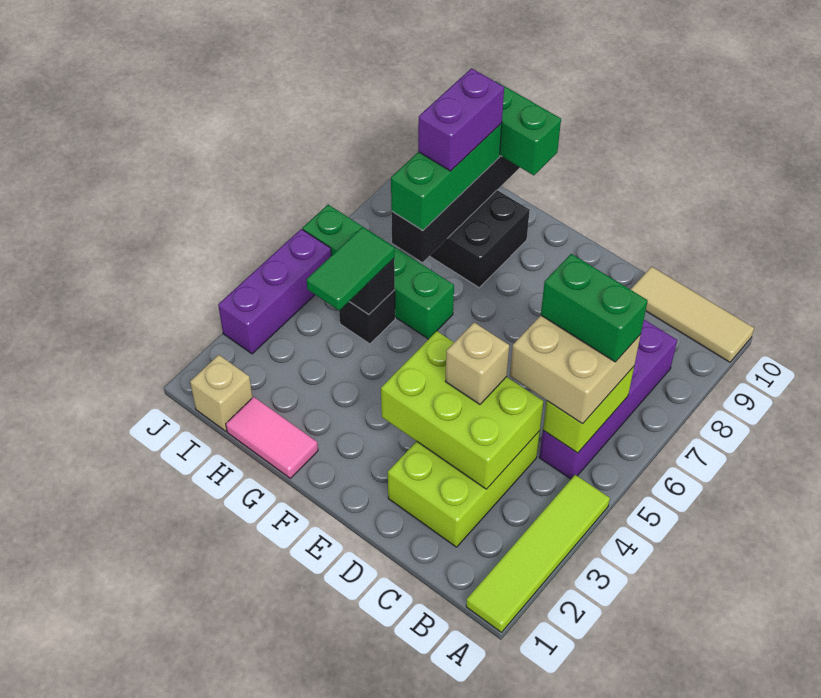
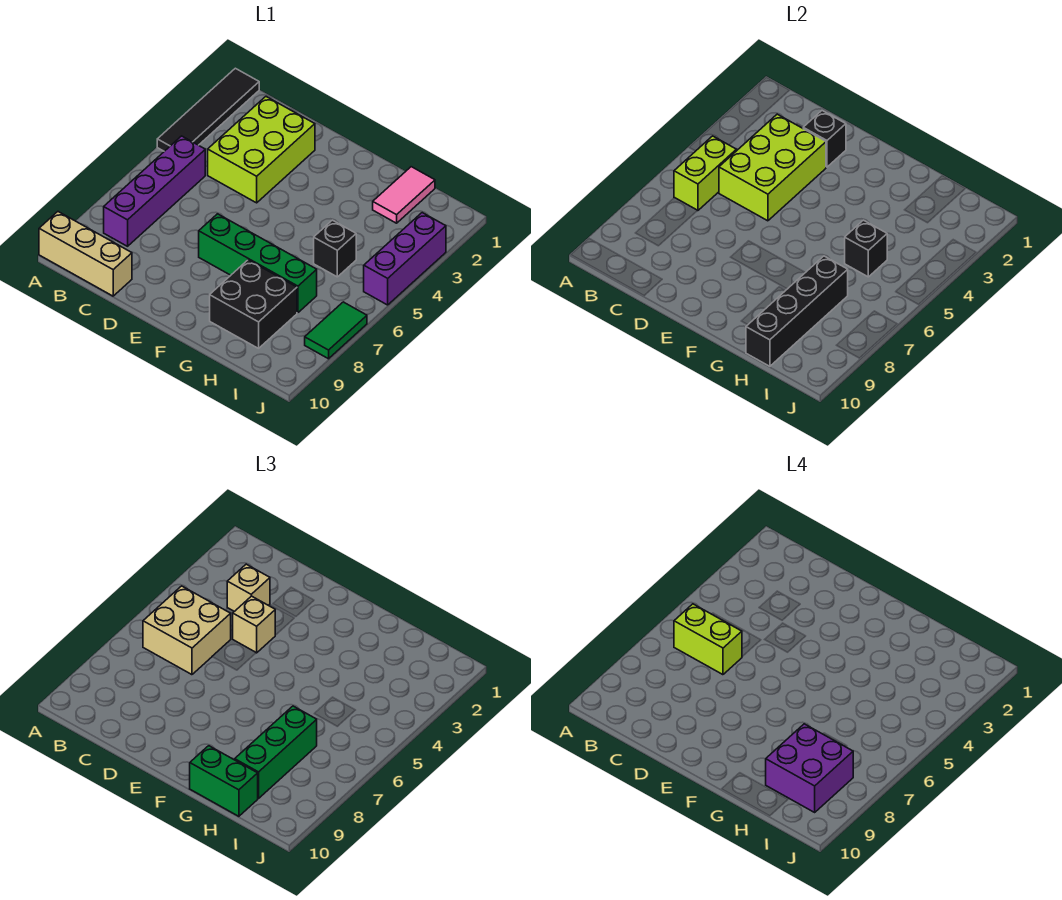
lime tile A1:A4 level 1 -> black tile A1:A4 level 1
tan tile A10:C10 level 1 -> tan brick A10:C10 level 1
green brick B6:C6 level 4 -> lime brick B6:C6 level 4
lime brick C3:E4 level 2 -> lime brick C3:D5 level 2
none -> black brick D2 level 2
pink tile G1:H1 level 1 -> pink tile H1:H2 level 1
green brick G6:J6 level 1 -> green brick E7:H7 level 1
green tile H4:H5 level 3 -> green tile J7:J8 level 1
purple brick H8:H9 level 4 -> purple brick H8:I9 level 4
tan brick I1 level 1 -> tan brick C3 level 3

